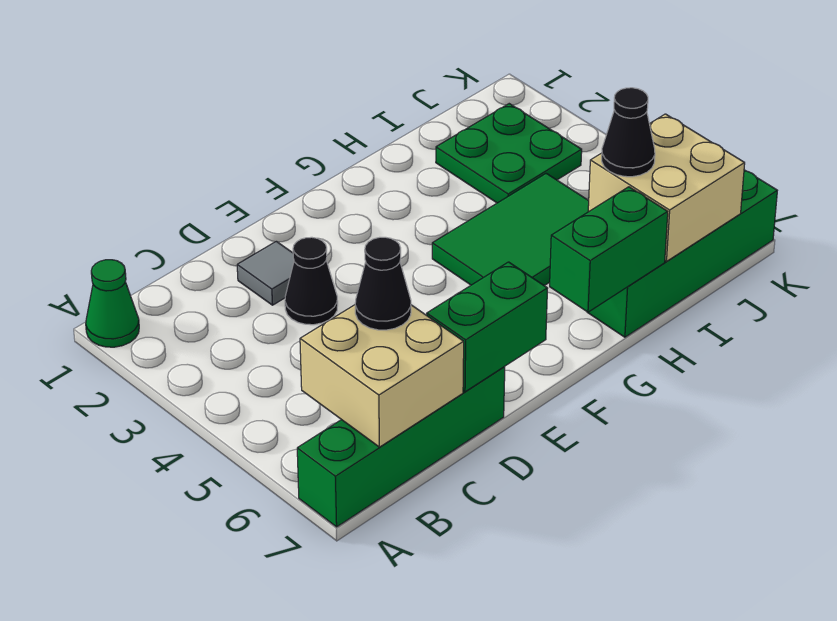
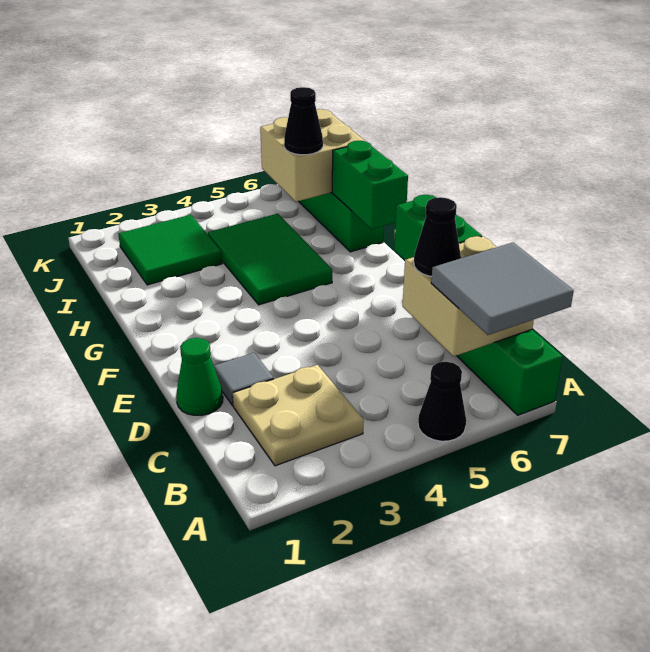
green cone A1 level 1 -> green cone D1 level 1
none -> grey tile A6:B7 level 3
none -> tan plate B2:C3 level 1
black cone D3 level 1 -> black cone A5 level 1
green plate I2:J3 level 1 -> green tile I2:J3 level 1

